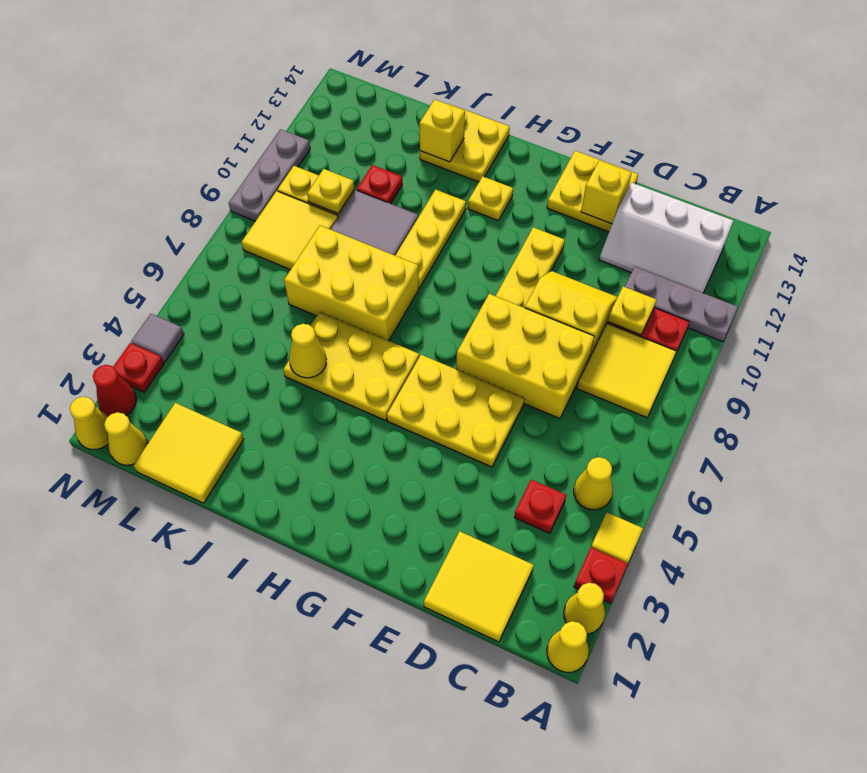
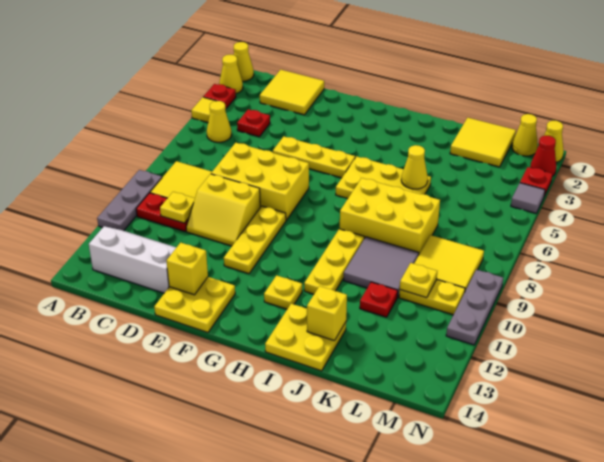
grey plate A11:C11 level 1 -> grey plate A9:A11 level 1
yellow plate E5:G6 level 1 -> yellow plate E5:G5 level 1

